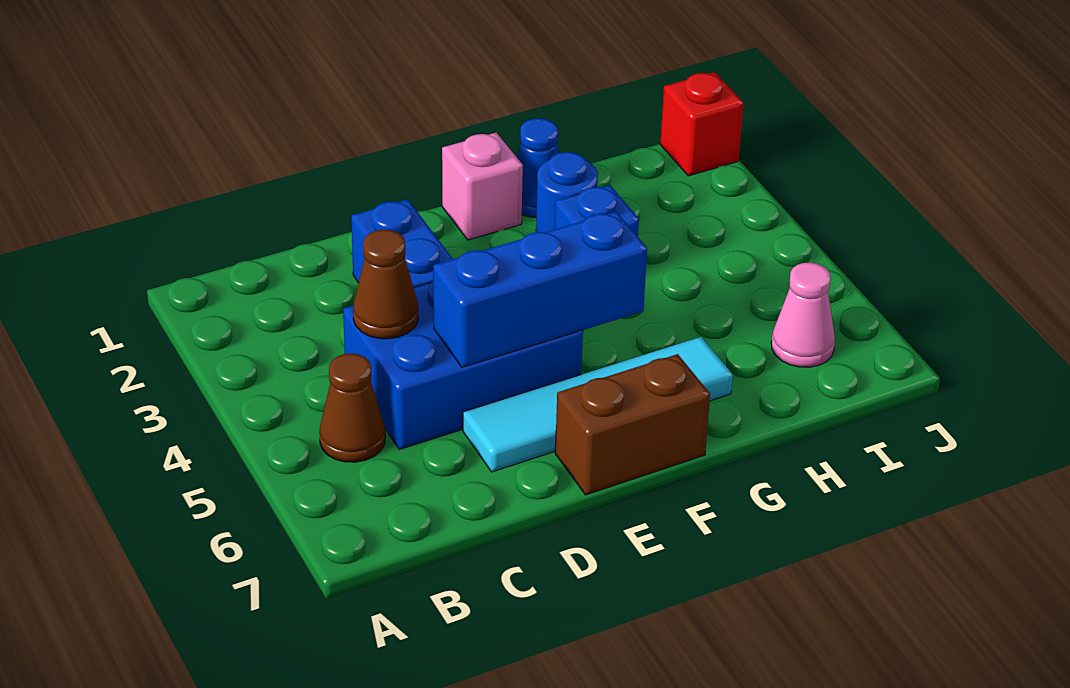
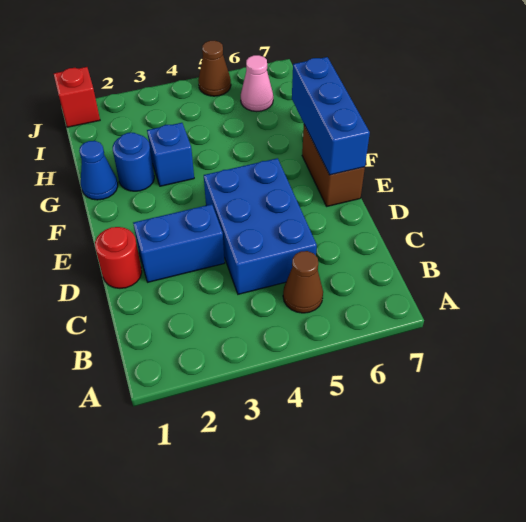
brown cone C4 level 2 -> brown cone J5 level 1
none -> red round brick D1 level 1
blue brick D5:F5 level 2 -> blue brick E7:G7 level 2
cyan tile D6:G6 level 1 -> none
pink brick F1 level 1 -> none

